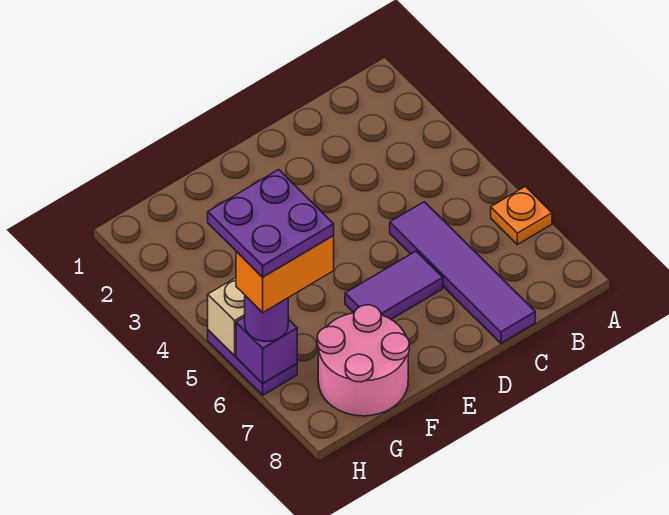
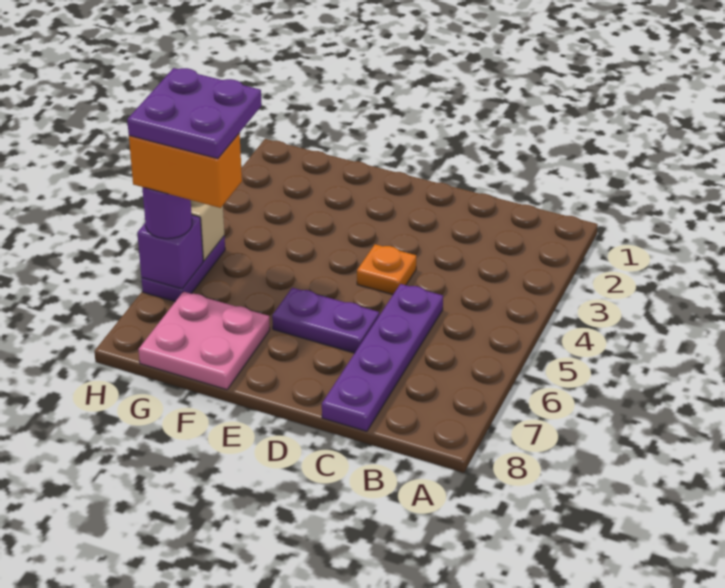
orange plate A6 level 1 -> orange plate D4 level 1
purple tile C5:C8 level 1 -> purple plate C5:C8 level 1
purple tile D6:E6 level 1 -> purple plate D6:E6 level 1
pink round brick F7:G8 level 1 -> pink plate F7:G8 level 1

